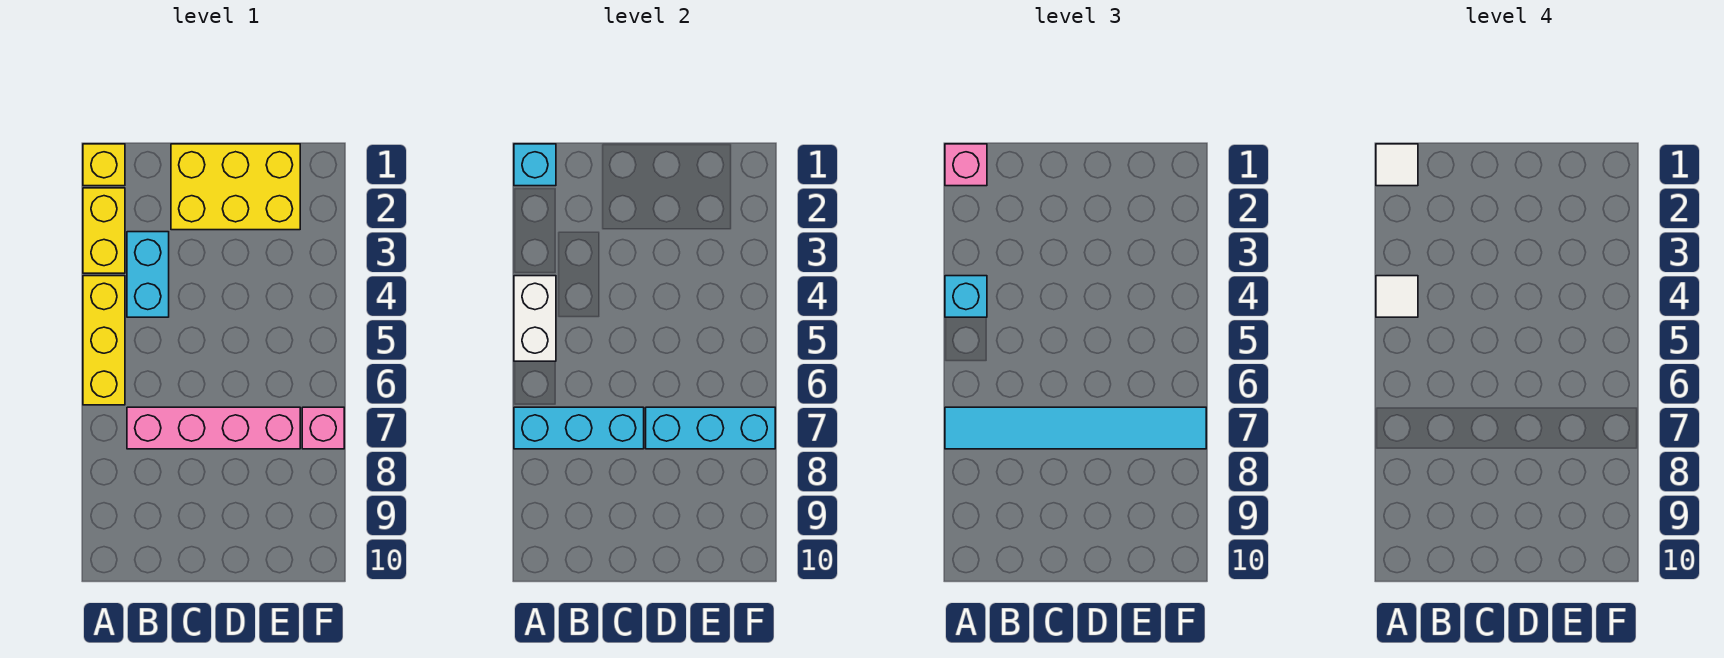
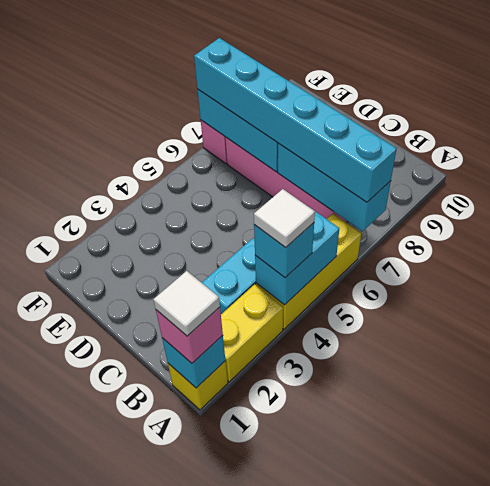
white brick A4:A5 level 2 -> cyan brick A4:A5 level 2
cyan tile A7:F7 level 3 -> cyan brick A7:F7 level 3
yellow brick C1:E2 level 1 -> none

